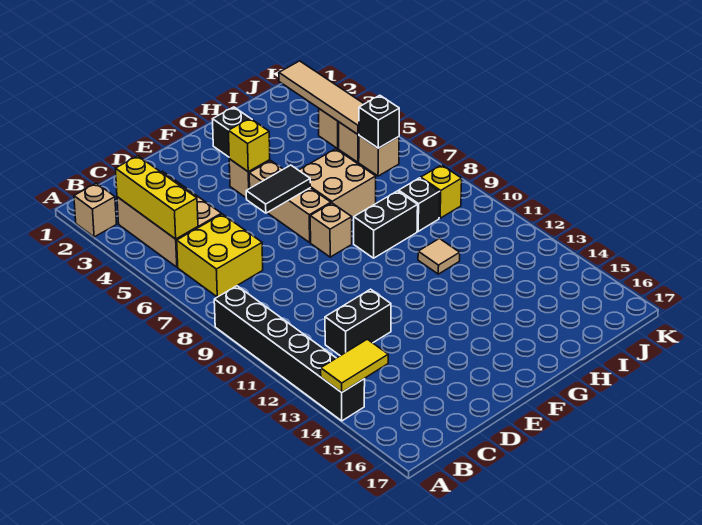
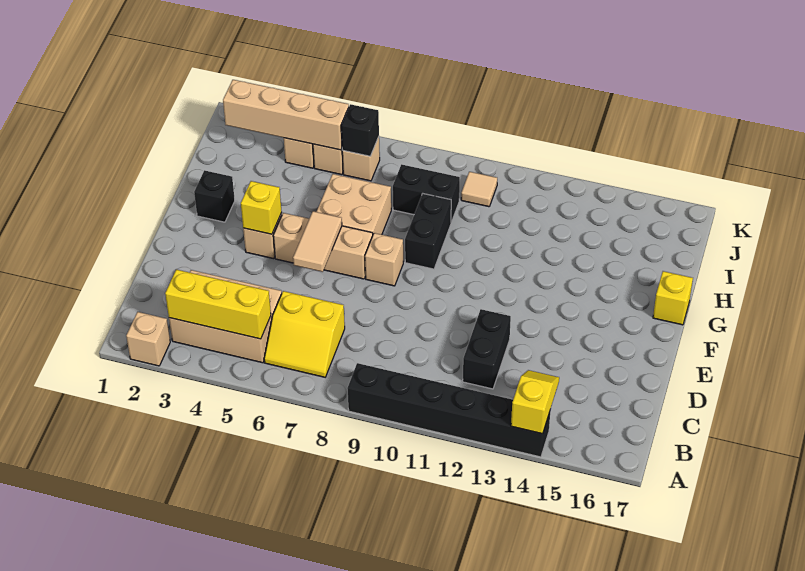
yellow tile A14:B14 level 2 -> yellow slope A14:B14 level 2 top A
yellow brick B6:C7 level 1 -> yellow slope B6:C7 level 1 top C
black tile E6:F6 level 2 -> tan tile E6:F6 level 2
tan tile H11 level 1 -> tan tile J10 level 1
black brick I9 level 1 -> black brick I8:I9 level 1
tan tile J2:J5 level 2 -> tan brick J2:J5 level 2
yellow brick J9 level 1 -> yellow brick G17 level 1

